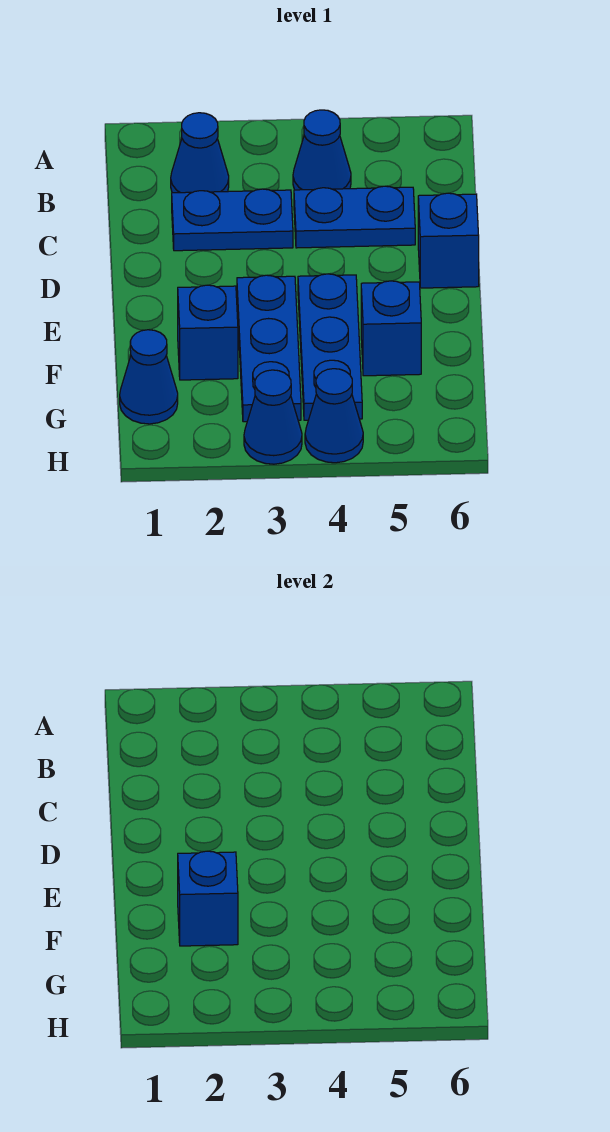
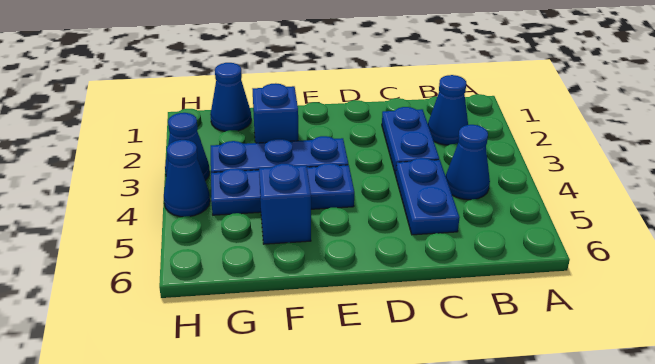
blue brick D6 level 1 -> none
blue brick F2 level 2 -> none

